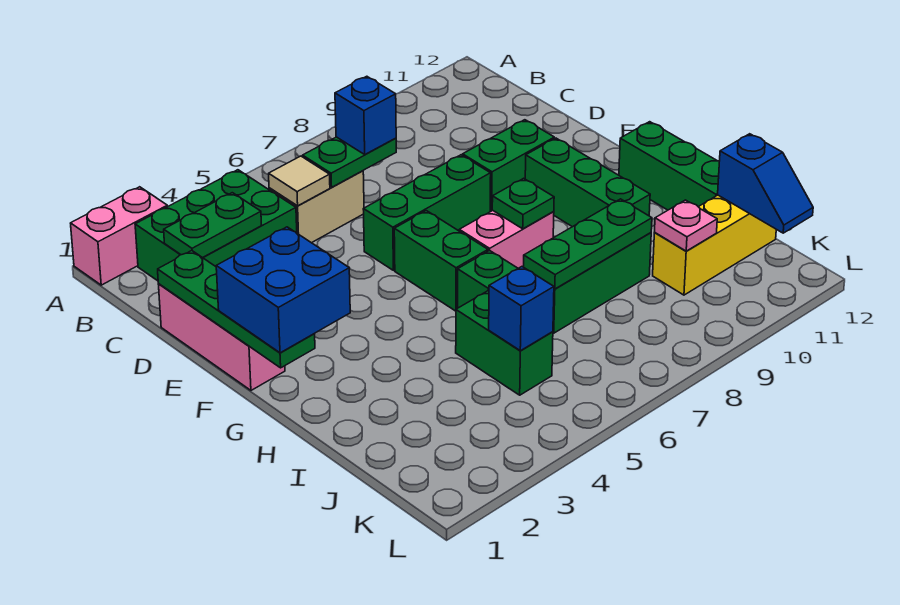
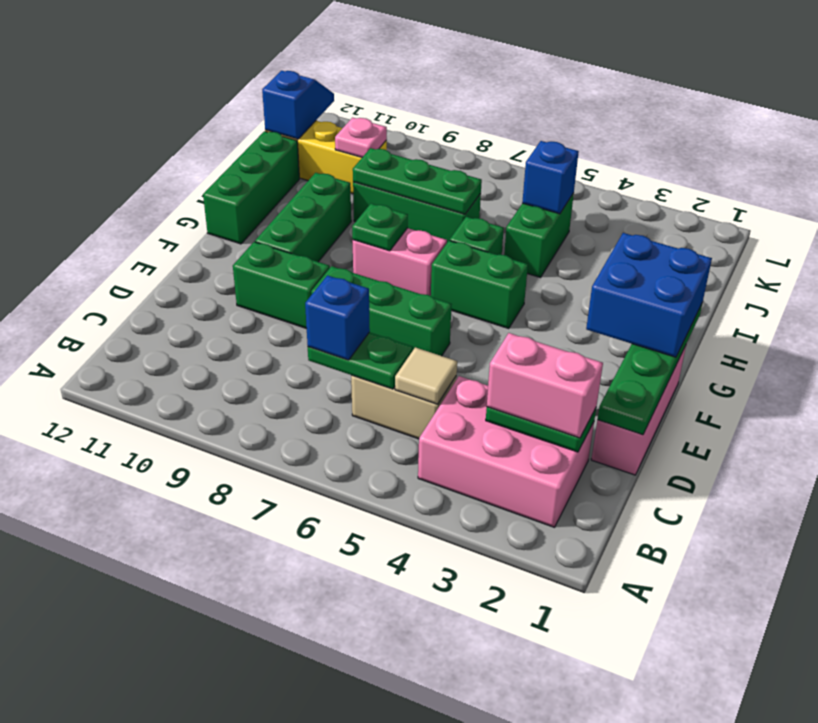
pink brick A1:A2 level 1 -> pink brick C2:C3 level 3
green brick B2:C4 level 1 -> pink brick B2:C4 level 1
green brick F6:G6 level 1 -> green brick G5:G6 level 1

